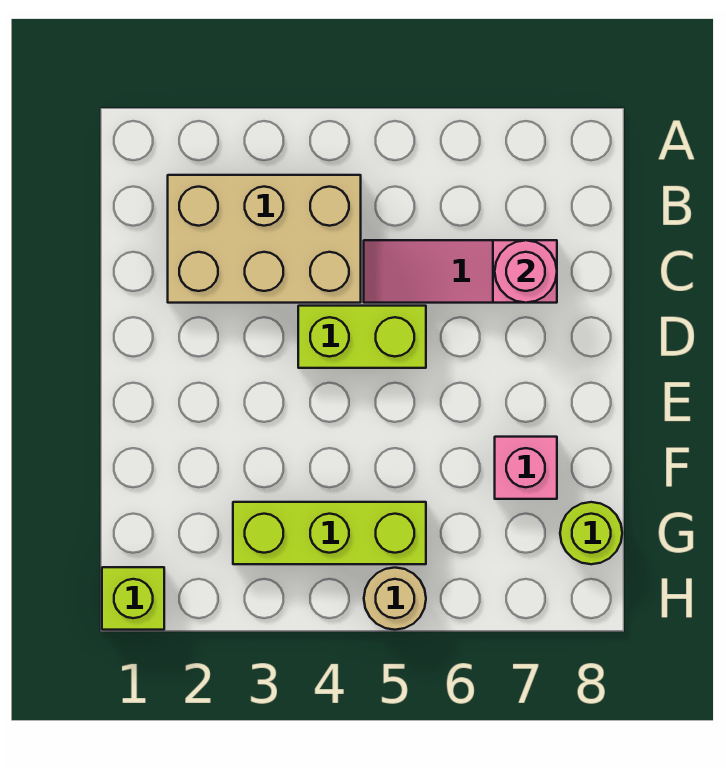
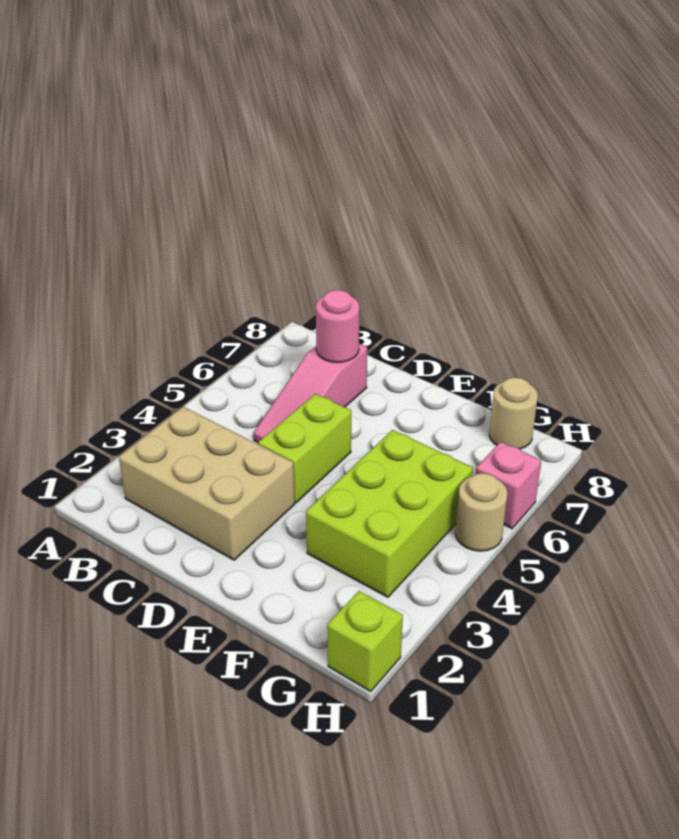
tan brick B2:C4 level 1 -> tan brick B2:D3 level 1
pink brick F7 level 1 -> pink brick H6 level 1
lime brick G3:G5 level 1 -> lime brick F3:G5 level 1
lime round brick G8 level 1 -> tan round brick G8 level 1

